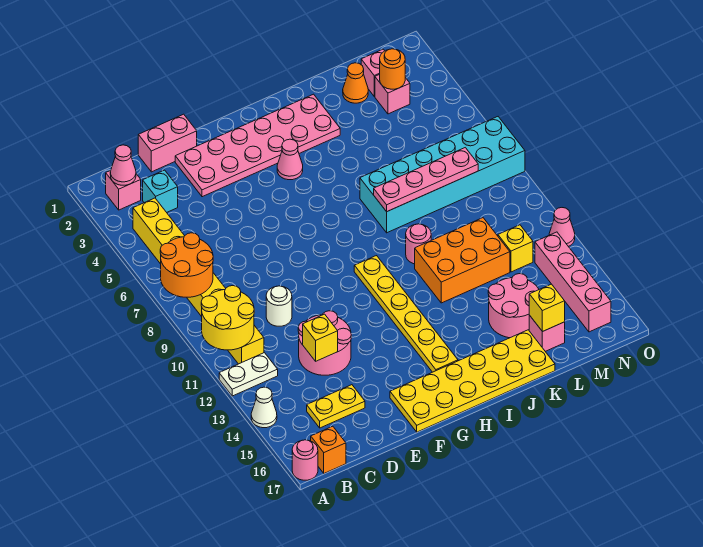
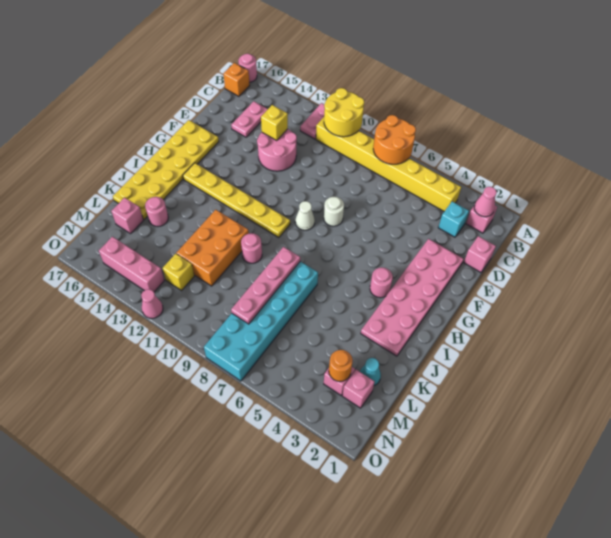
white plate A12:B12 level 1 -> pink plate A12:B12 level 1
white cone A14 level 1 -> white cone G9 level 1
yellow plate C15:D15 level 1 -> pink plate C15:D15 level 1
pink brick D1:E1 level 1 -> pink brick D1 level 1
white round brick D10 level 1 -> white round brick F8 level 1
pink cone H4 level 1 -> pink round brick H4 level 1
pink round brick K14:L15 level 1 -> pink round brick K15 level 1
orange cone L2 level 1 -> cyan cone L2 level 1
yellow brick L16 level 2 -> none
pink brick N13:N16 level 1 -> pink brick N13:N15 level 1

